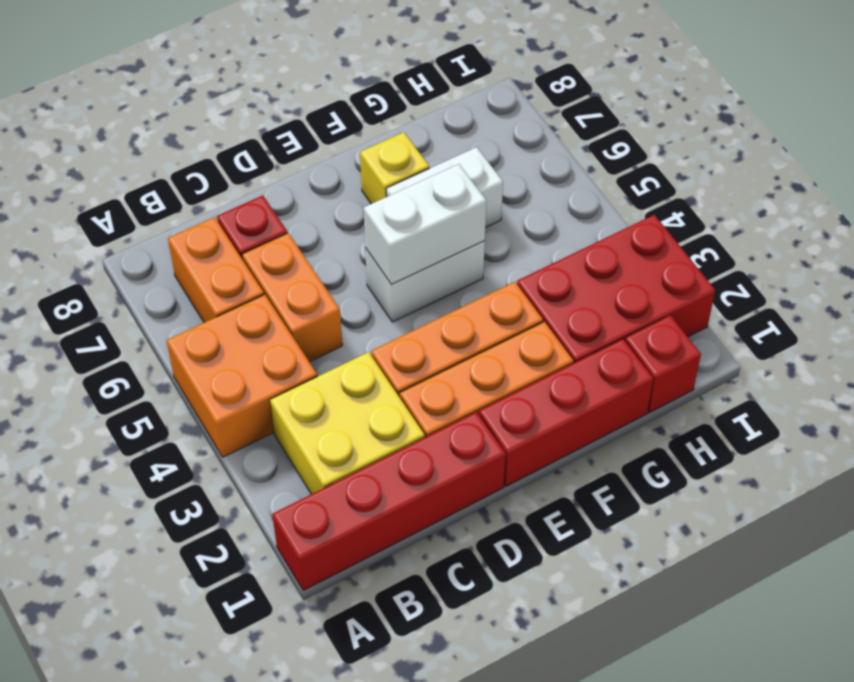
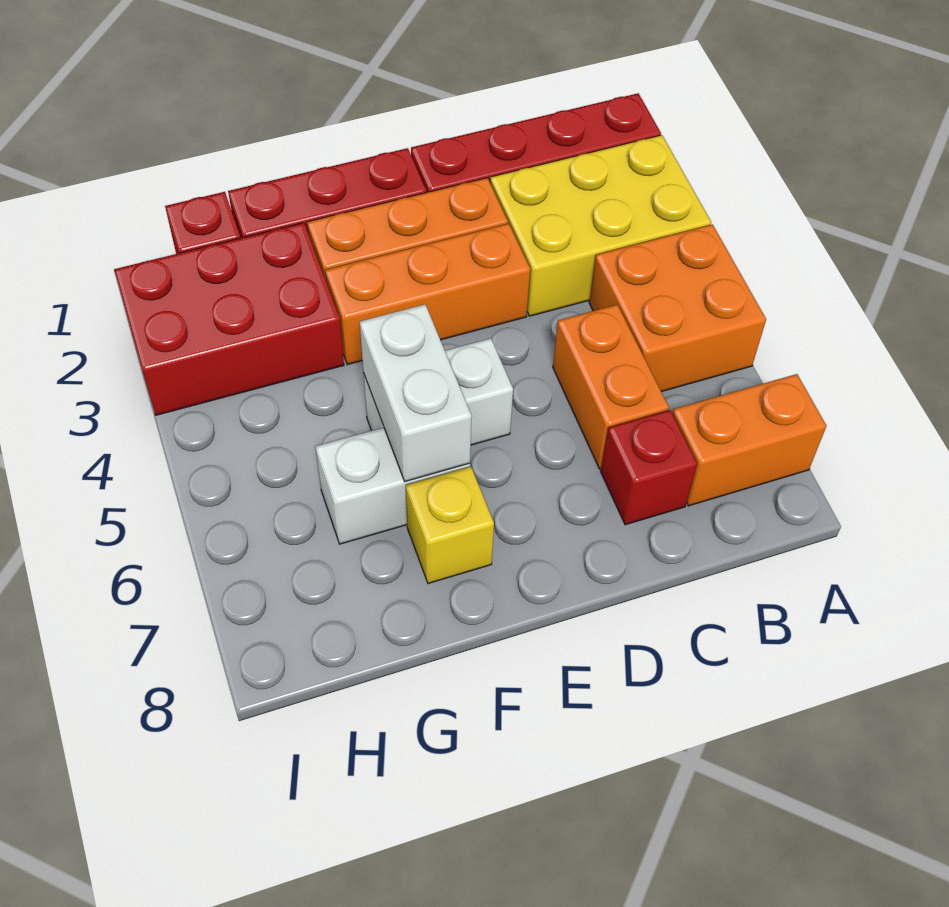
yellow brick B2:C3 level 1 -> yellow brick A2:C3 level 1
orange brick B6:B7 level 1 -> orange brick A7:B7 level 1
white brick E5:F5 level 2 -> white brick F5:F6 level 2

